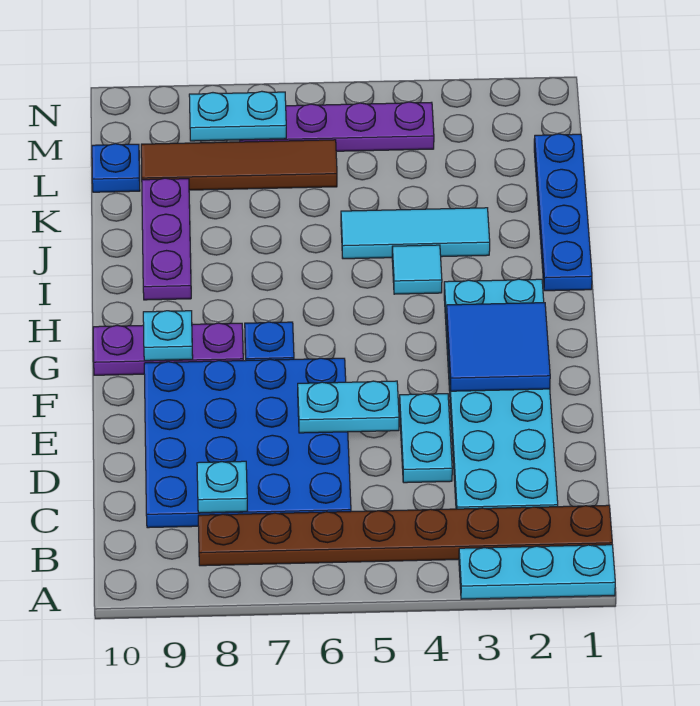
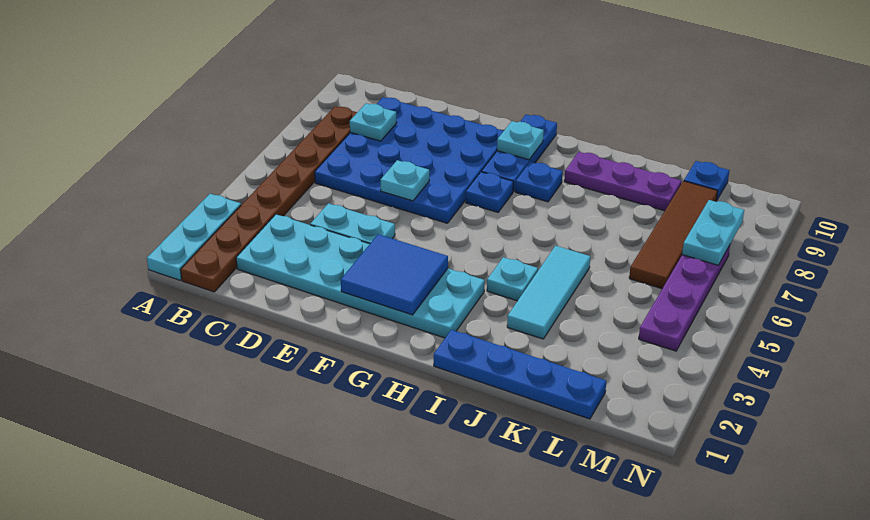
cyan plate E5:E6 level 2 -> cyan plate E6 level 2
purple plate G8:G10 level 1 -> blue plate G8:G10 level 1
none -> blue plate H8 level 1
cyan tile I4 level 1 -> cyan plate I4 level 1

